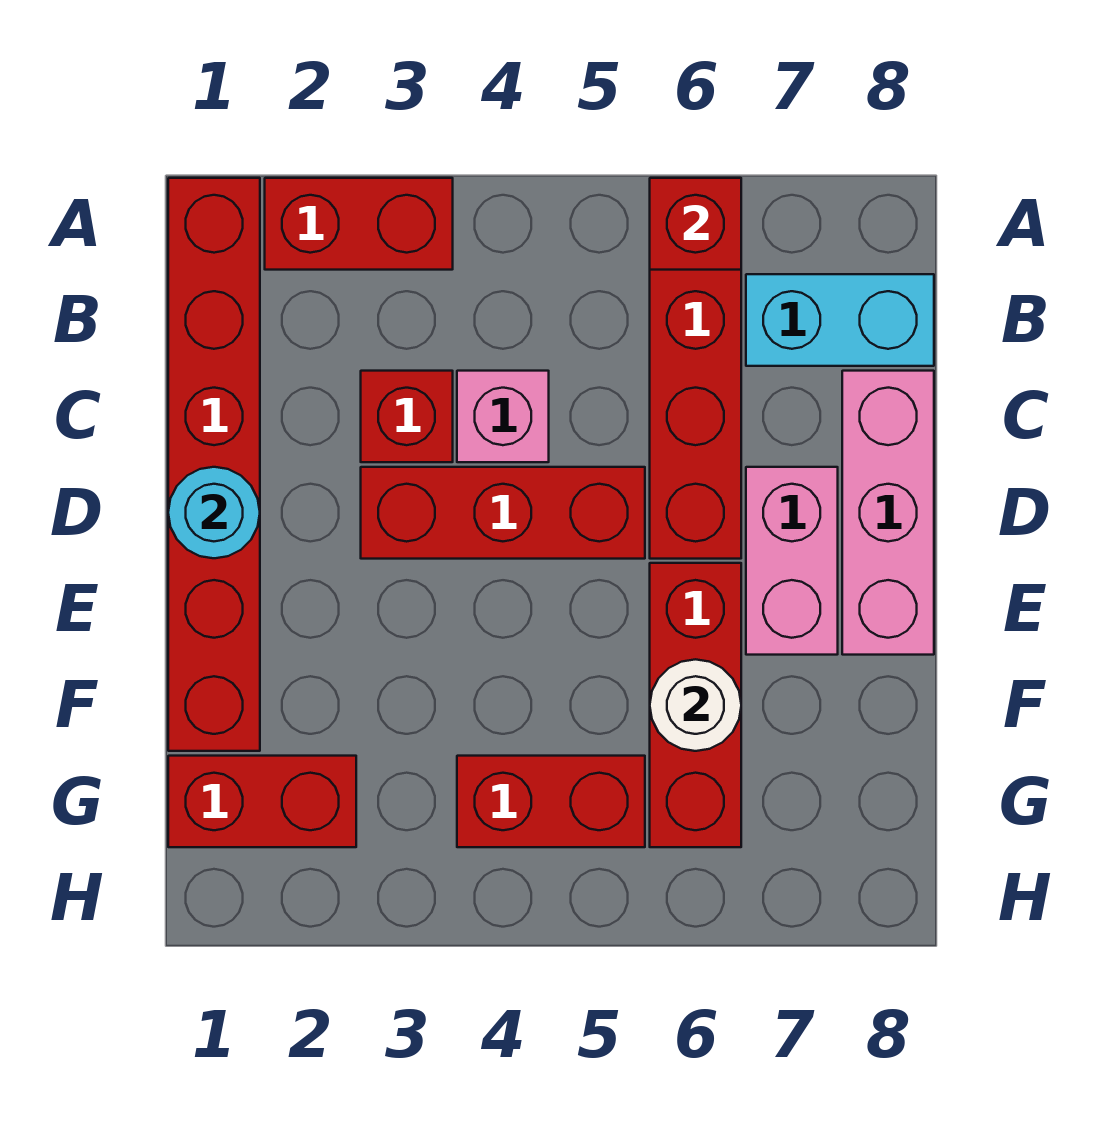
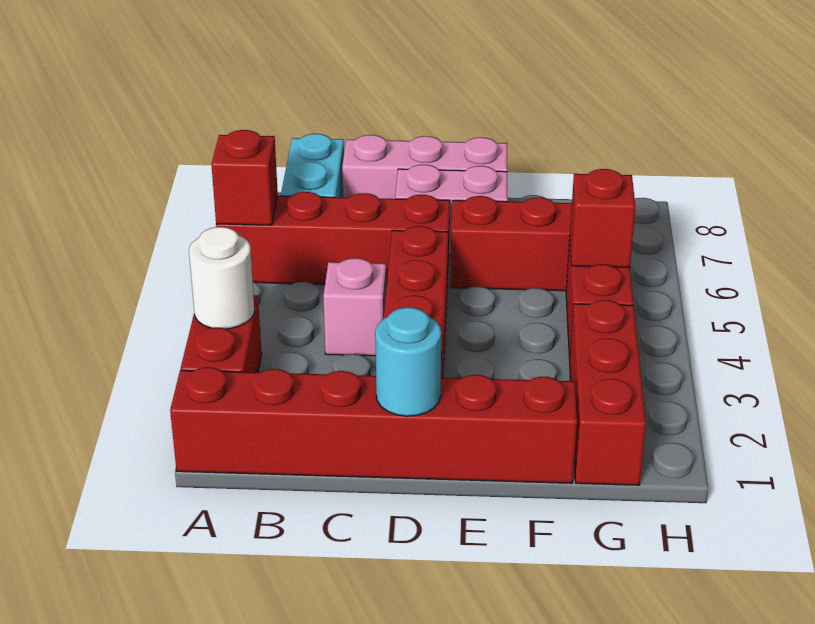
red brick C3 level 1 -> red brick G5 level 2
white round brick F6 level 2 -> white round brick A3 level 2
red brick G1:G2 level 1 -> red brick G1:G3 level 1

